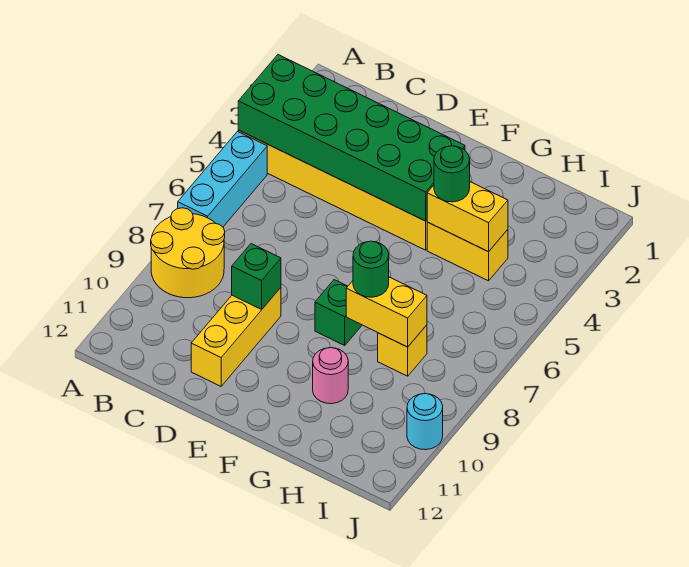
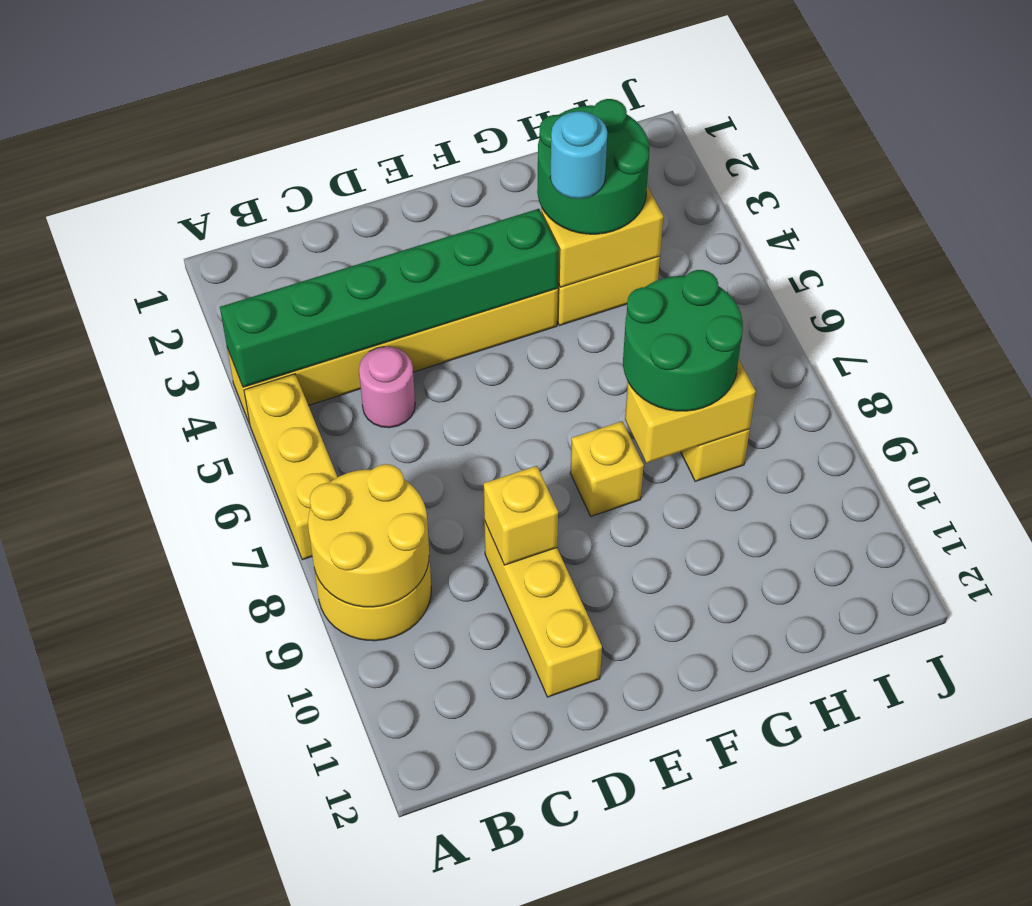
green brick A3:F4 level 2 -> green brick A4:F4 level 2
cyan brick A5:A7 level 1 -> yellow brick A5:A7 level 1
none -> yellow round brick A8:B9 level 2
green brick D9 level 2 -> yellow brick D9 level 2
green brick F8 level 1 -> yellow brick F8 level 1
green round brick G4 level 3 -> green round brick G3:H4 level 3
green round brick G8 level 3 -> green round brick G7:H8 level 3
pink round brick G10 level 1 -> pink round brick C5 level 1
cyan round brick J10 level 1 -> cyan round brick G4 level 4

